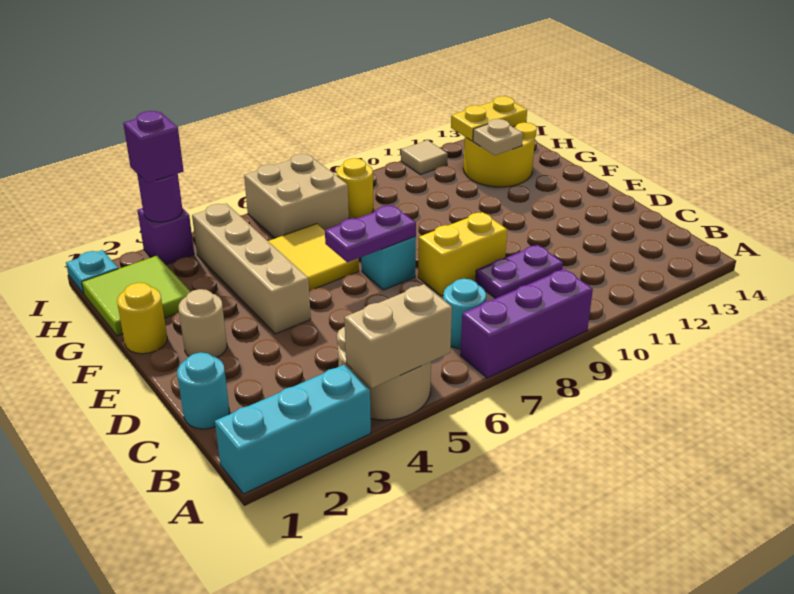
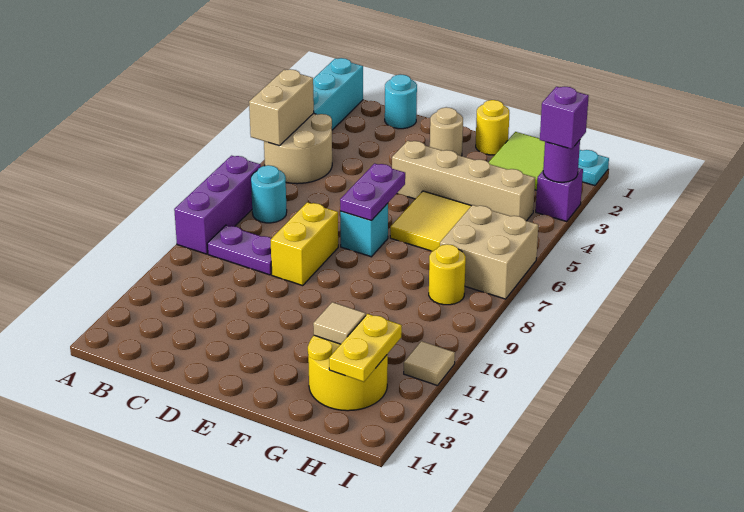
purple plate C9:C10 level 1 -> purple plate B9:C9 level 1
tan plate G12 level 2 -> tan tile G12 level 2

